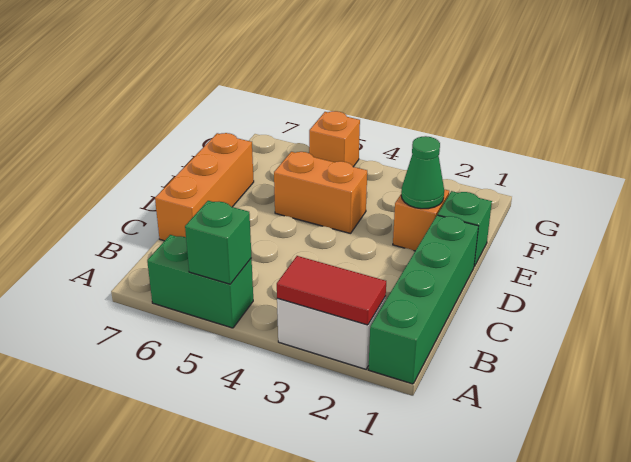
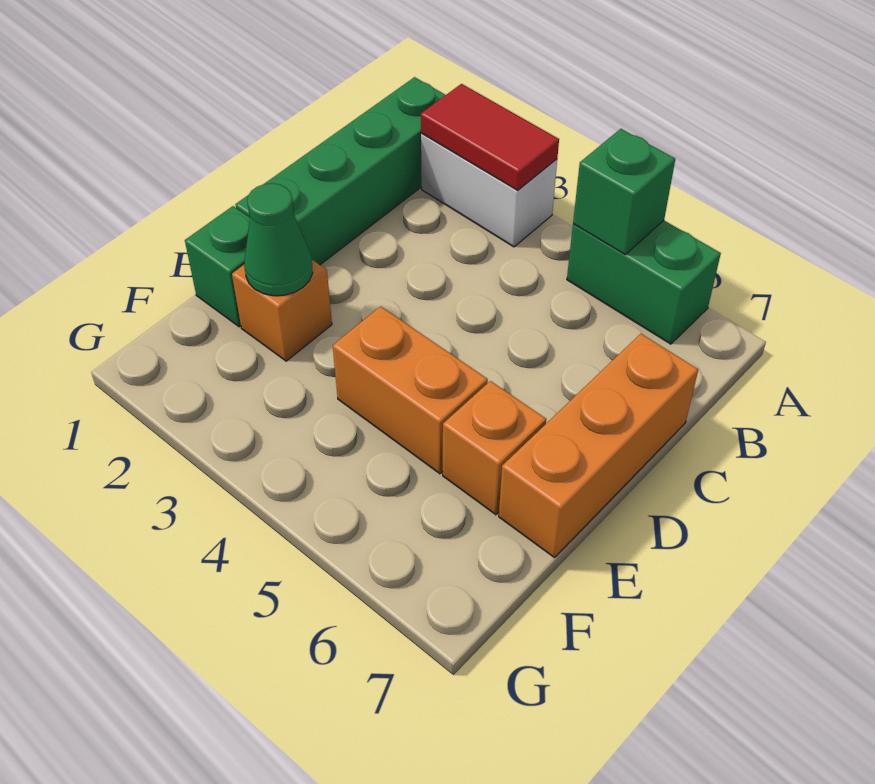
orange brick G5 level 1 -> orange brick E6 level 1

